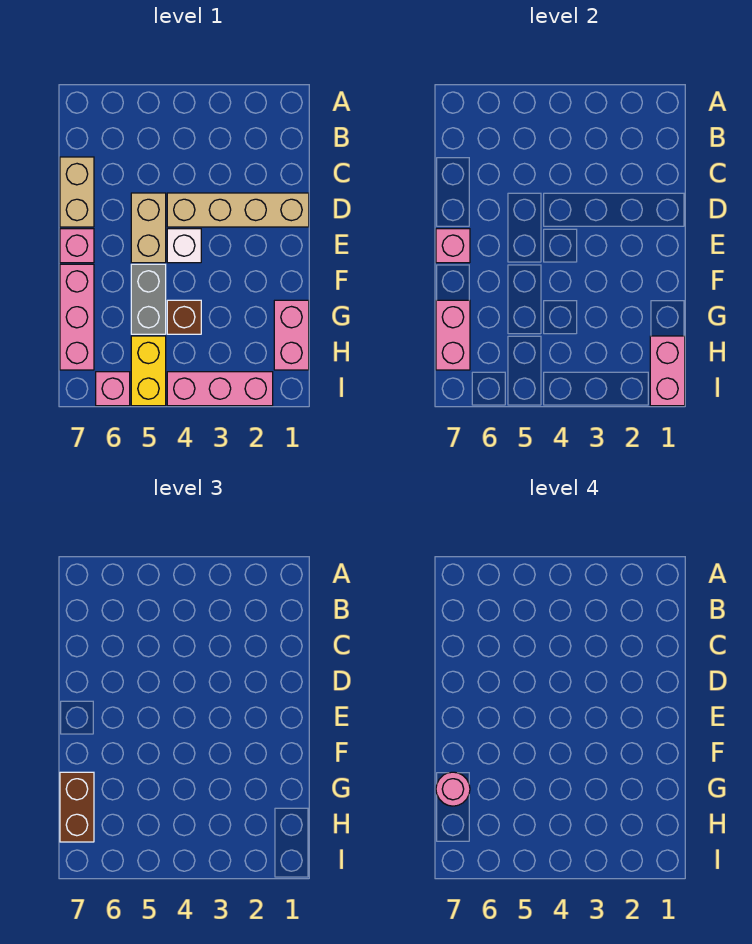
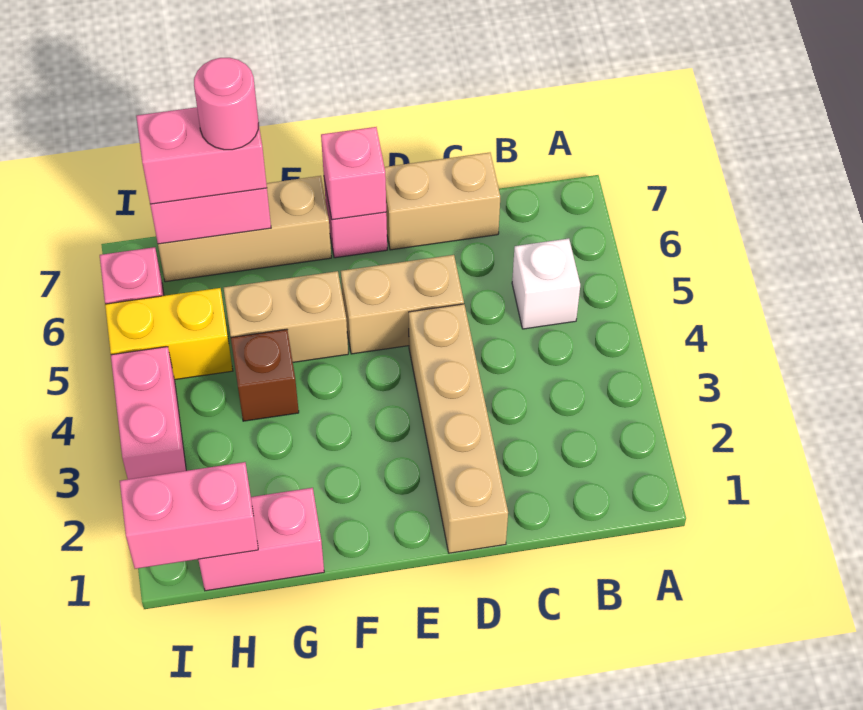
white brick E4 level 1 -> white brick B5 level 1
grey brick F5:G5 level 1 -> tan brick F5:G5 level 1
pink brick F7:H7 level 1 -> tan brick F7:H7 level 1
brown brick G7:H7 level 3 -> pink brick G7:H7 level 3
pink brick I2:I4 level 1 -> pink brick I3:I4 level 1

